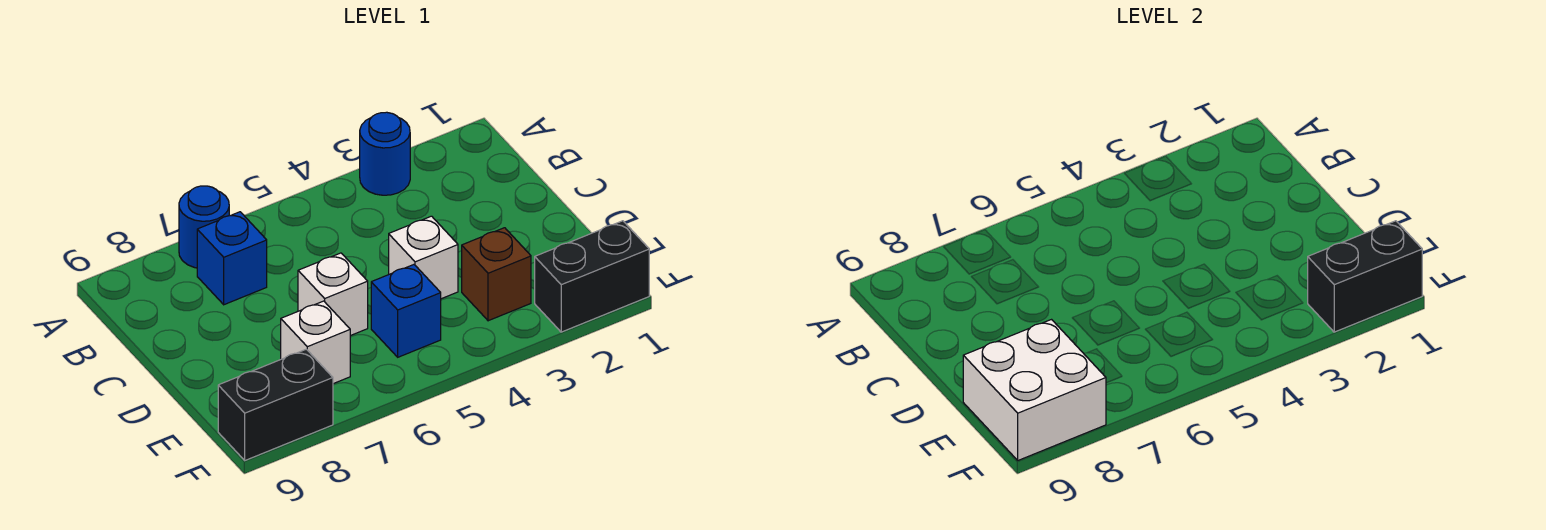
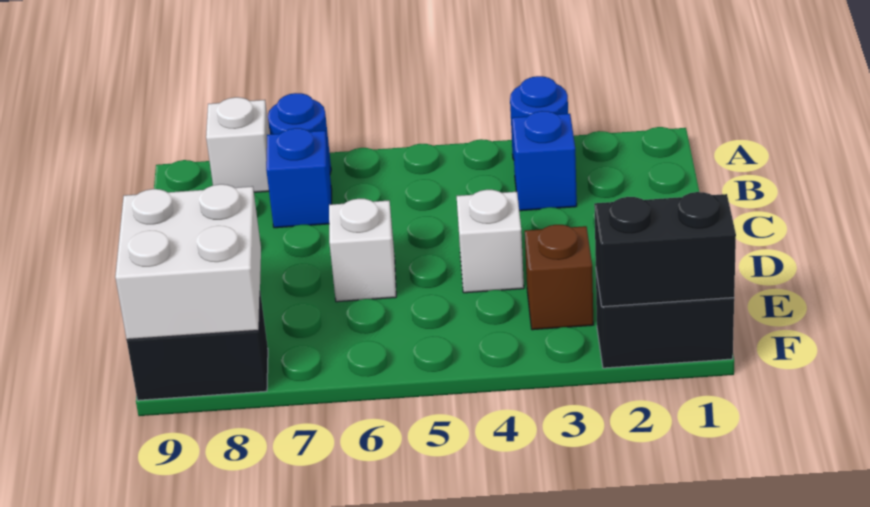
blue brick E5 level 1 -> blue brick B3 level 1
white brick E7 level 1 -> white brick A8 level 1

